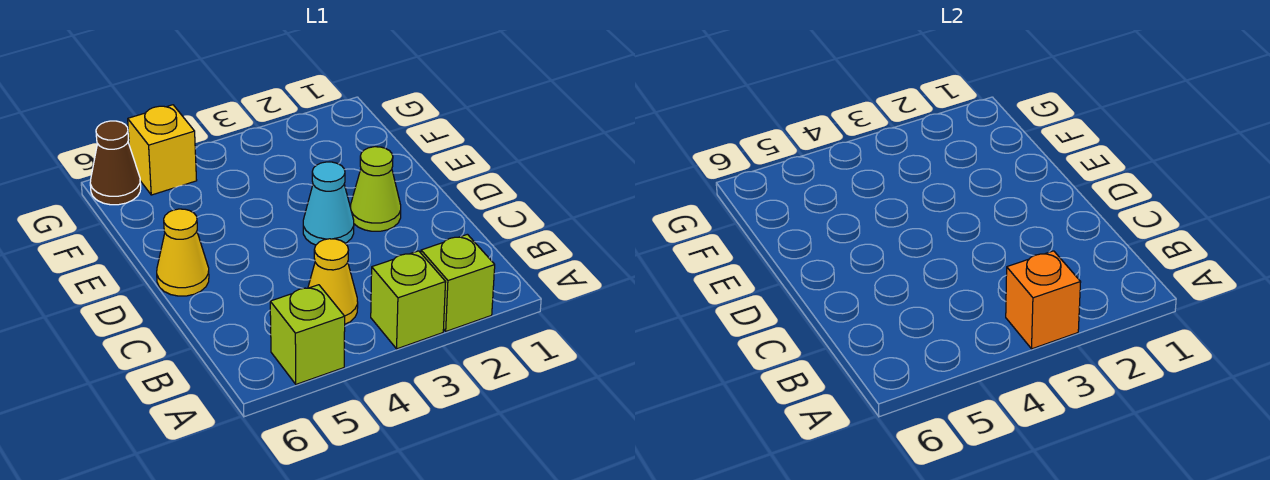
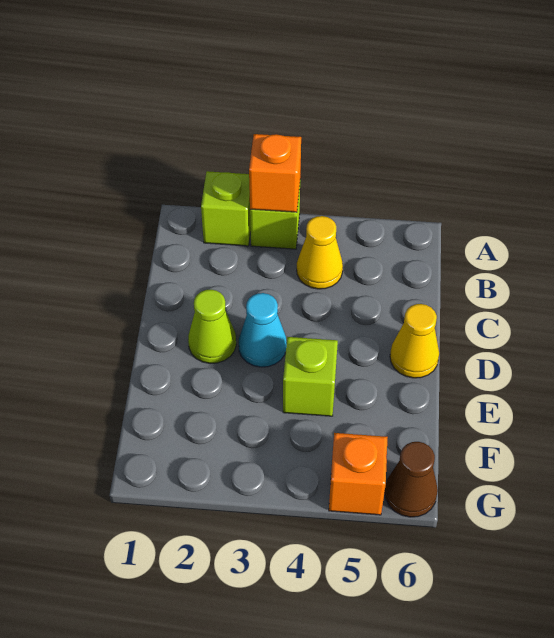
lime brick A5 level 1 -> lime brick E4 level 1
yellow brick G5 level 1 -> orange brick G5 level 1

